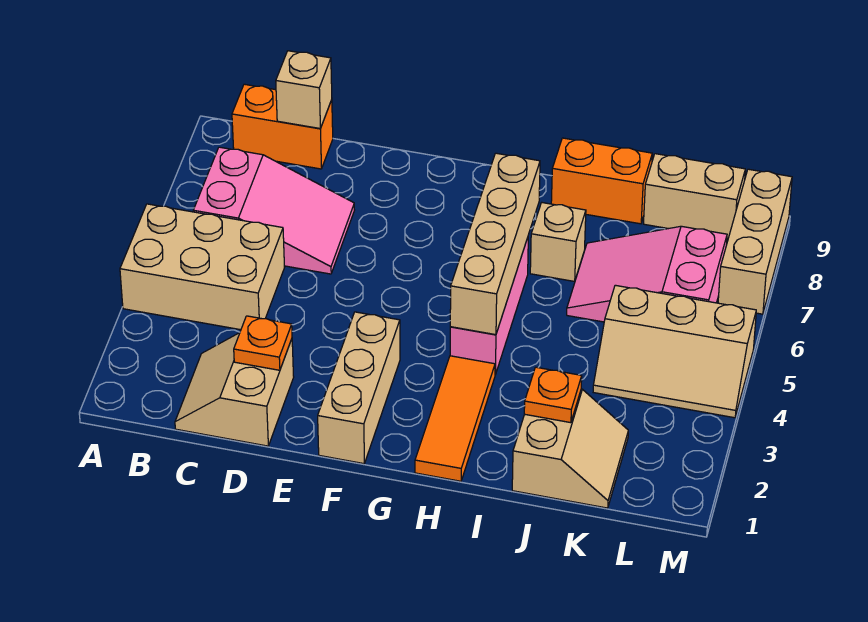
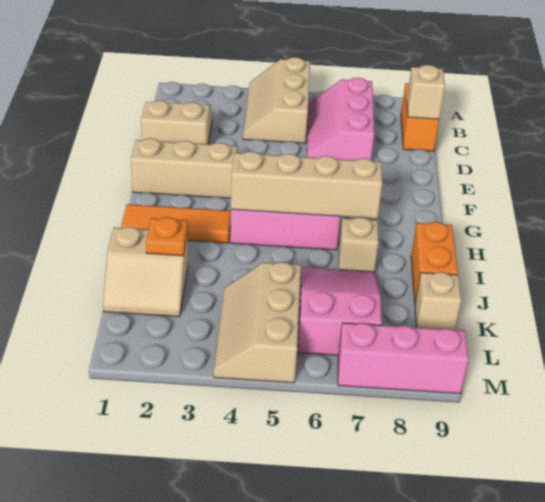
tan brick A4:C5 level 1 -> tan slope A4:C5 level 1 top 5
pink slope B6:D7 level 1 top B -> pink slope B6:D7 level 1 top 7
orange plate D2 level 2 -> none
tan brick K9:L9 level 1 -> tan brick K9 level 1
tan brick M7:M9 level 1 -> pink brick M7:M9 level 1

